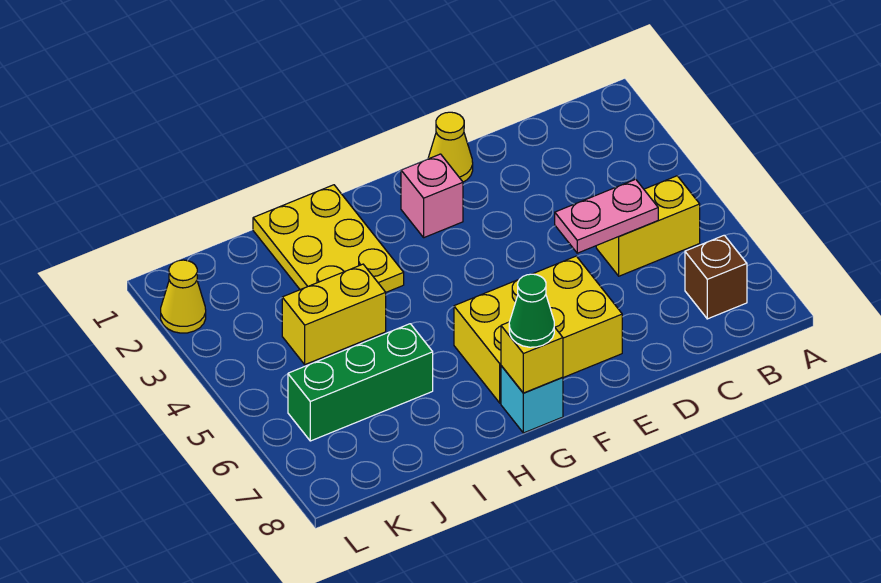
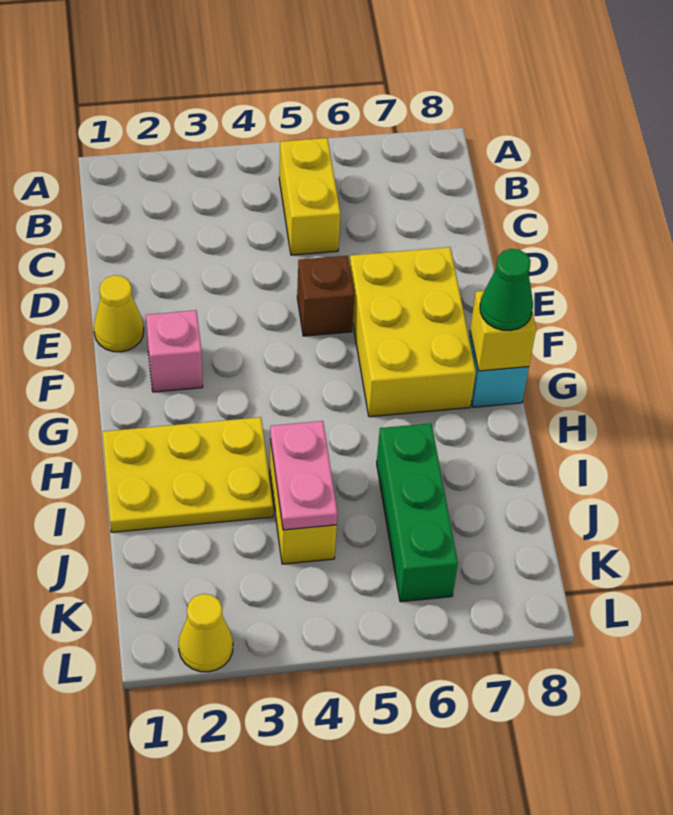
brown brick B7 level 1 -> brown brick E5 level 1
pink plate C5:D5 level 2 -> pink plate I4:J4 level 2

